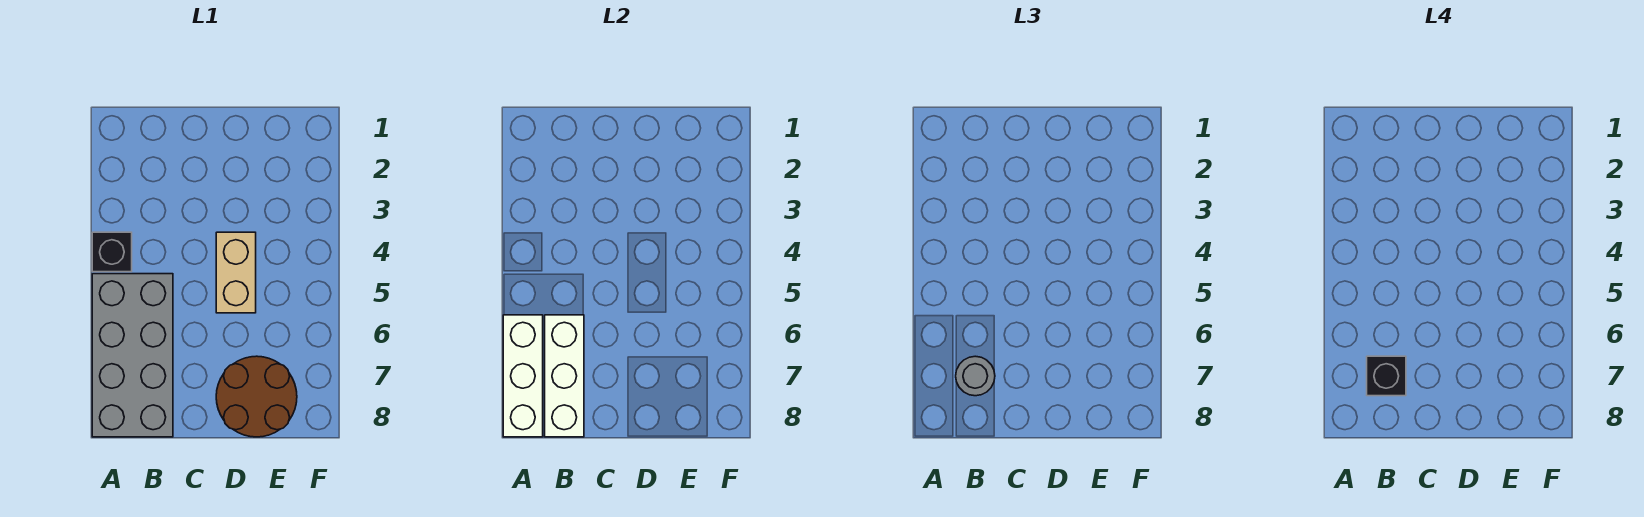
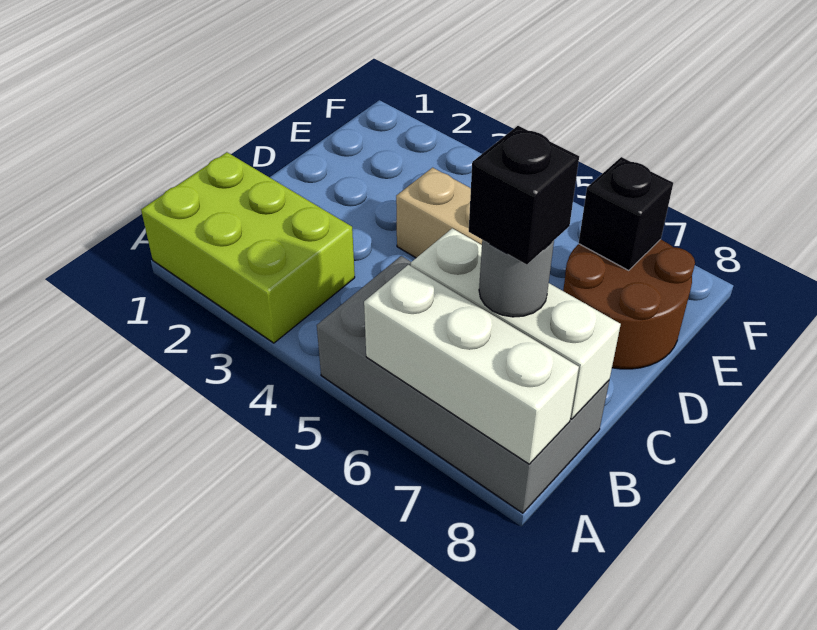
none -> lime brick A1:B3 level 1
black brick A4 level 1 -> black brick E7 level 2

